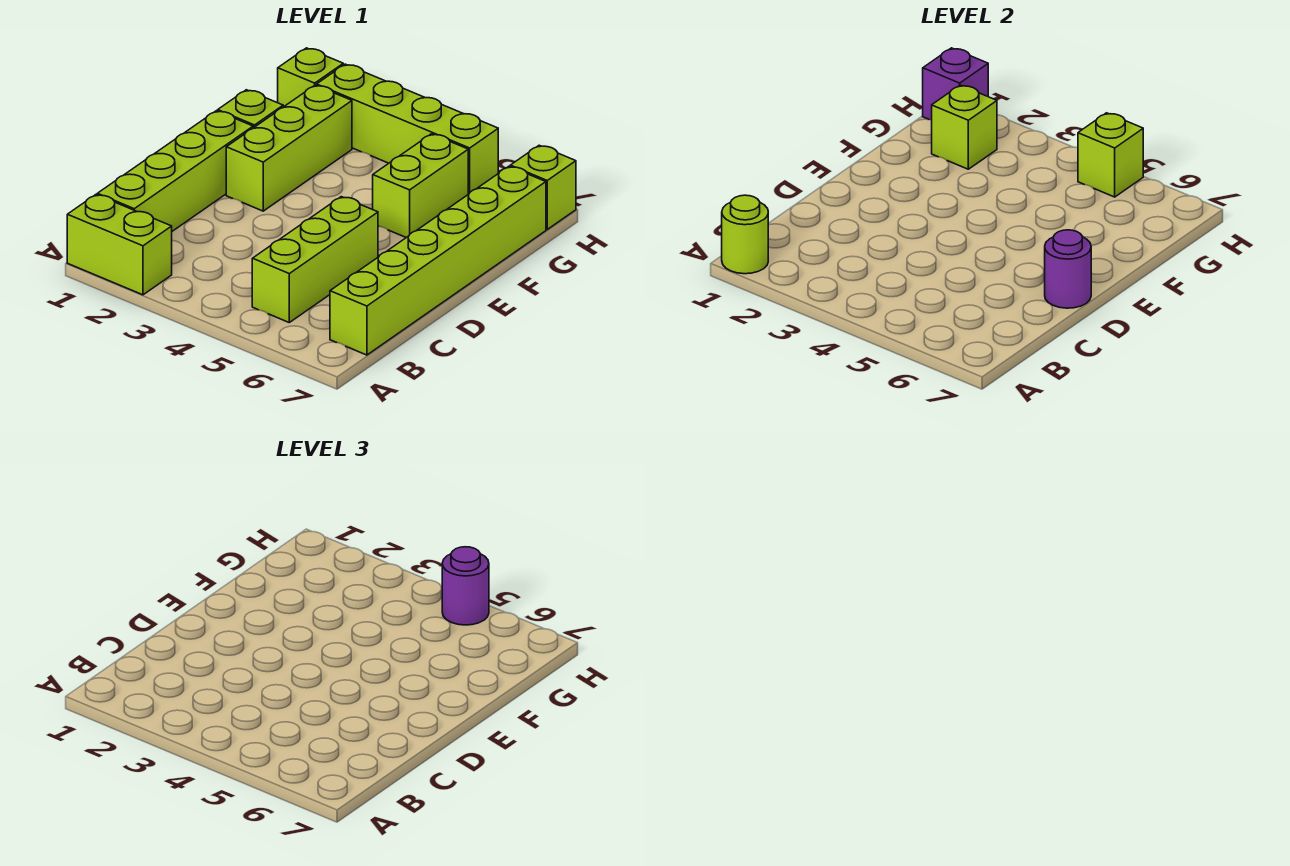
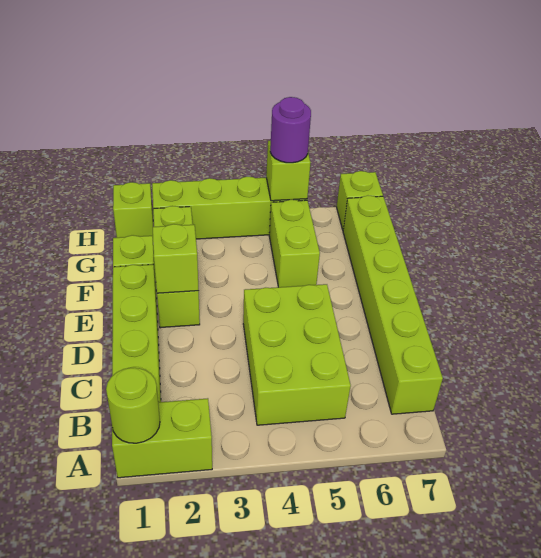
lime brick B5:D5 level 1 -> lime brick B4:D5 level 1
purple round brick D7 level 2 -> none
lime brick G2 level 2 -> lime brick E2 level 2
purple brick H1 level 2 -> none

